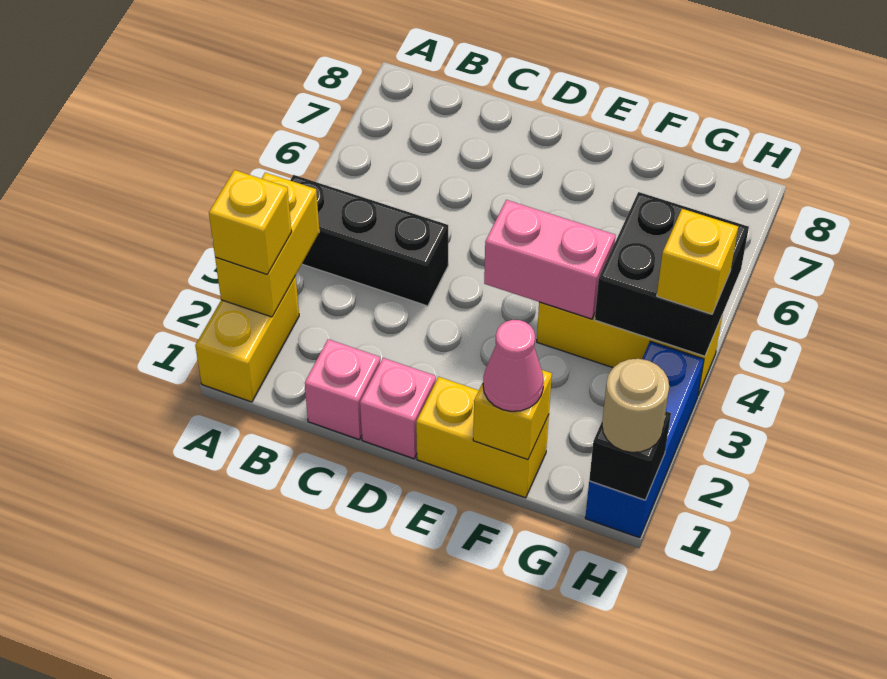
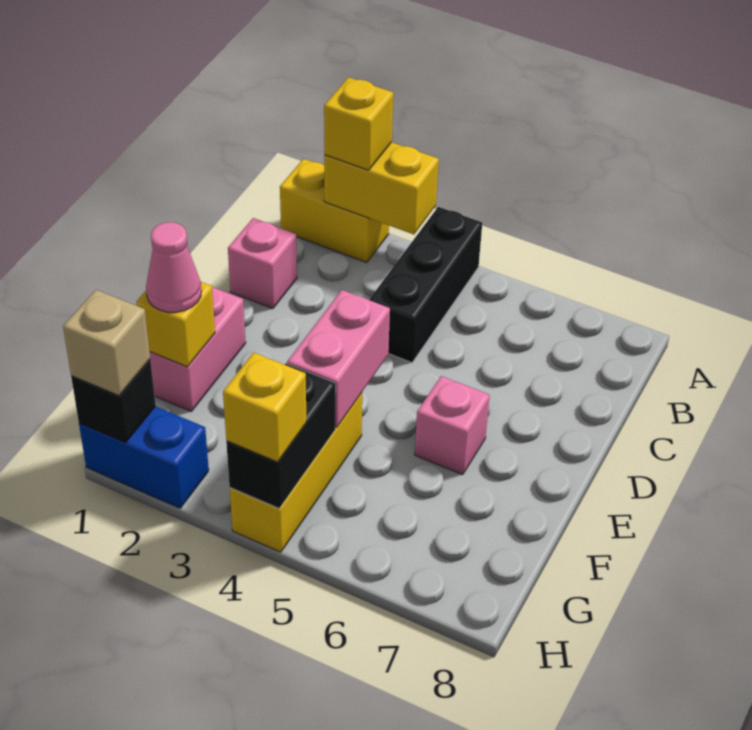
pink brick D1 level 1 -> pink brick E6 level 1
yellow brick E1:F1 level 1 -> pink brick E1:F1 level 1
black brick G4:H5 level 2 -> black brick G4:H4 level 2
blue brick H1:H3 level 1 -> blue brick H1:H2 level 1
tan round brick H1 level 3 -> tan brick H1 level 3

